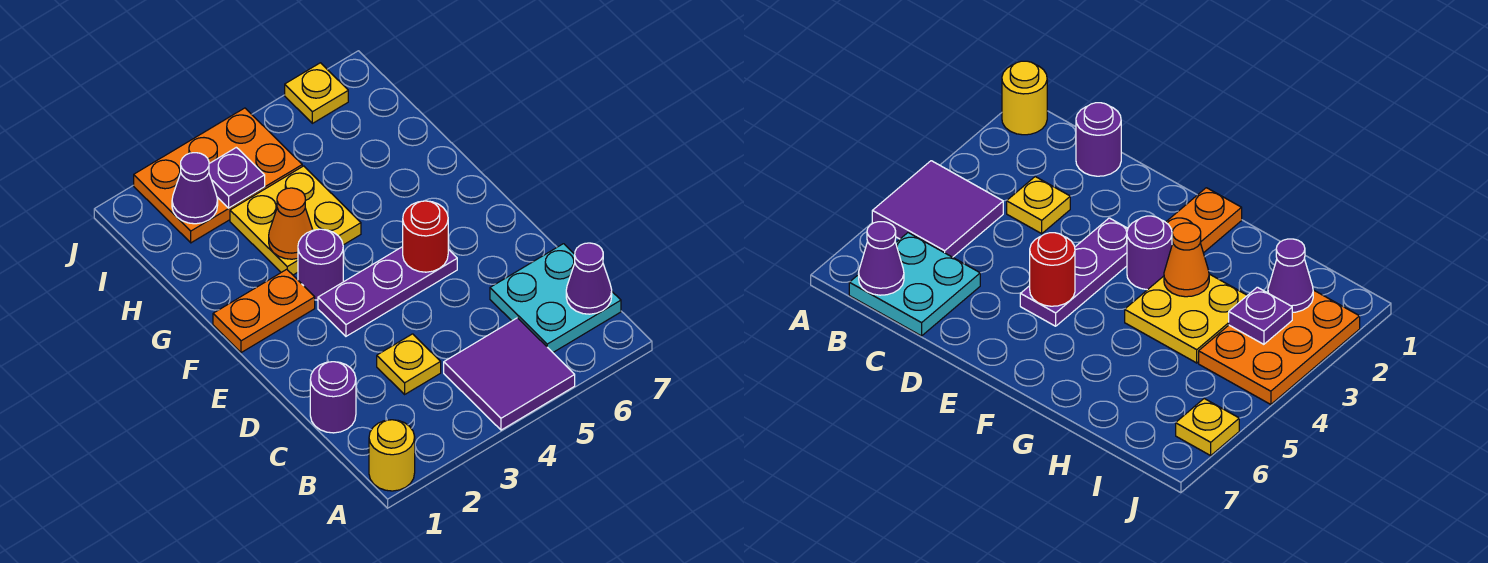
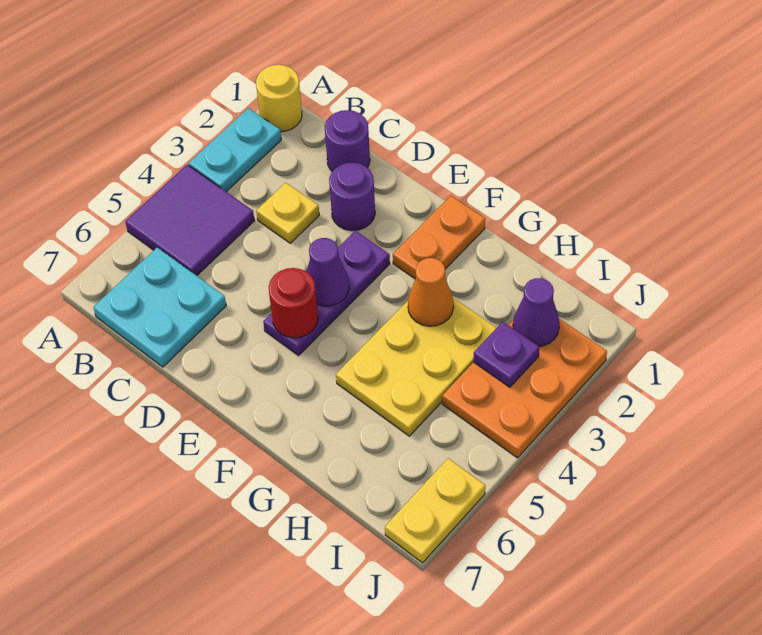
none -> cyan plate A2:A3 level 1
purple cone B7 level 2 -> purple cone E4 level 2
purple round brick F3 level 1 -> purple round brick D2 level 1
yellow plate G3:H4 level 1 -> yellow plate G3:H5 level 1
yellow plate J6 level 1 -> yellow plate J6:J7 level 1

